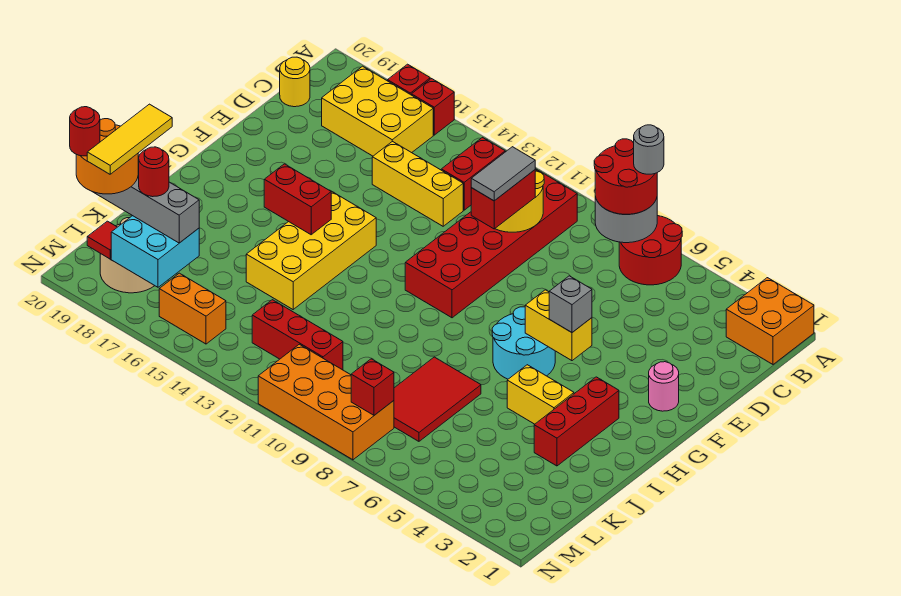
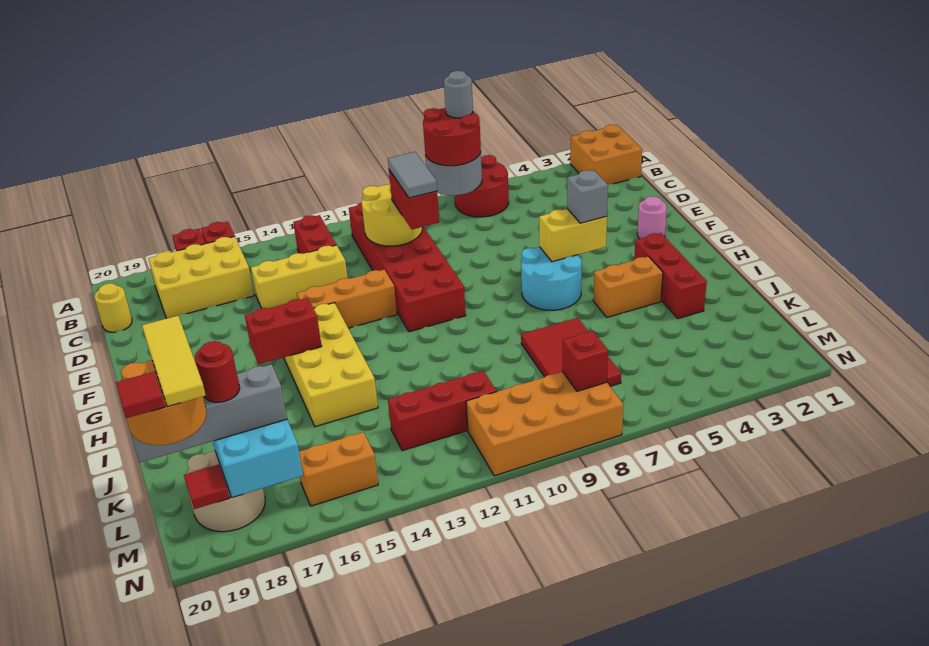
none -> orange brick F12:F14 level 1
yellow brick I4:I5 level 1 -> orange brick I4:I5 level 1
red round brick M20 level 5 -> red tile M20 level 5

